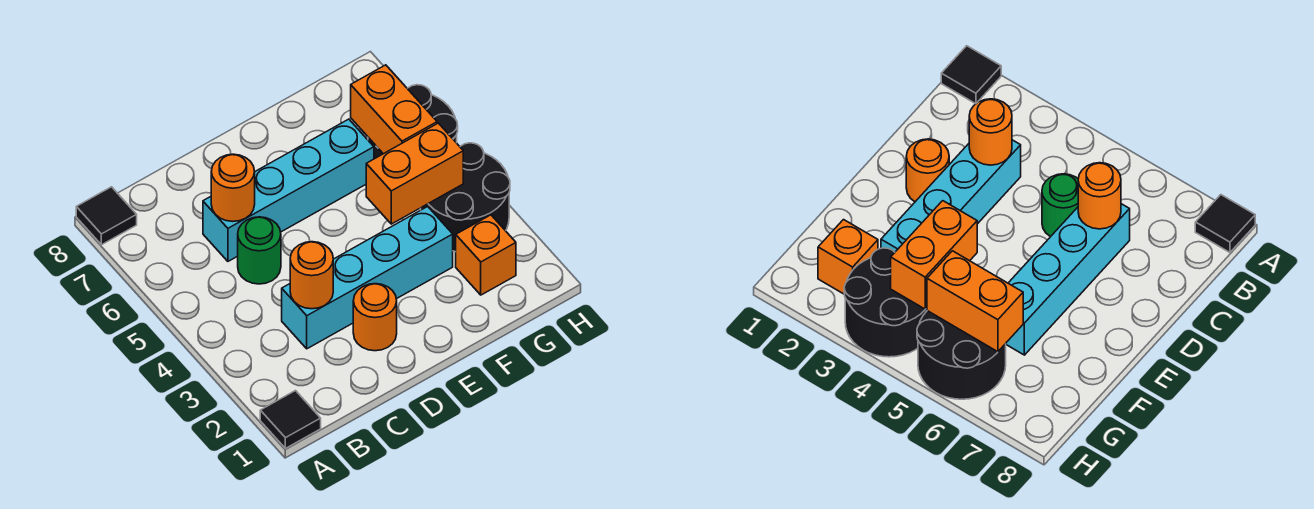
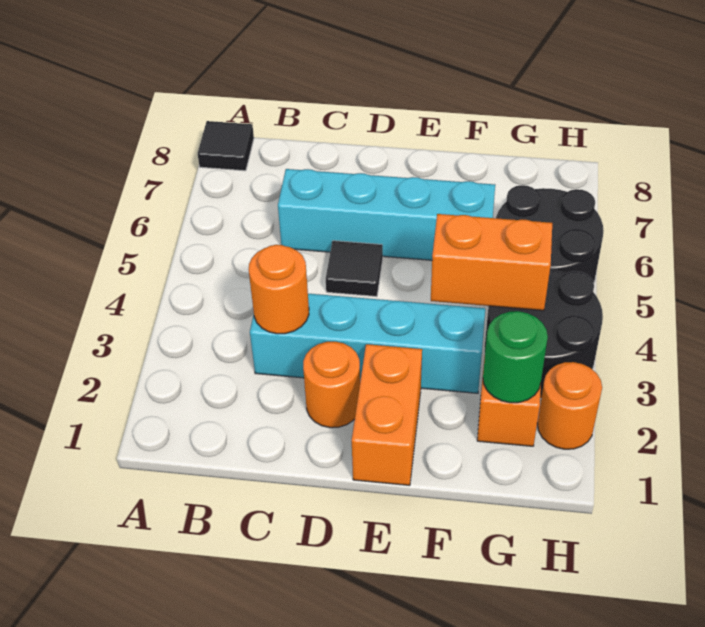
black tile A1 level 1 -> black tile D5 level 1
green round brick C5 level 1 -> green round brick G2 level 2
orange round brick C6 level 2 -> orange round brick H2 level 1
orange brick G5:G6 level 2 -> orange brick E1:E2 level 1

